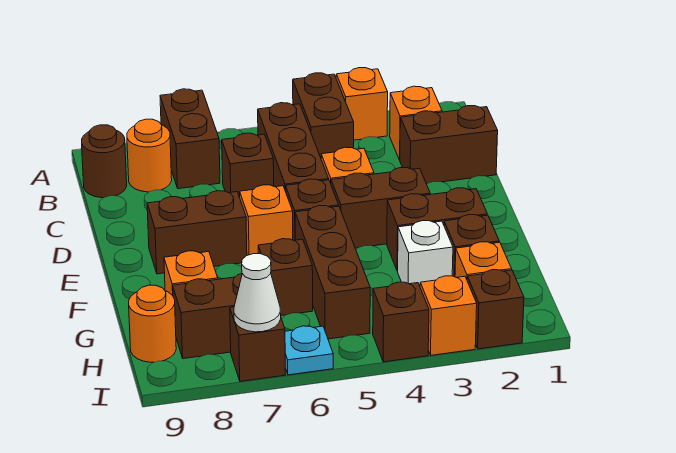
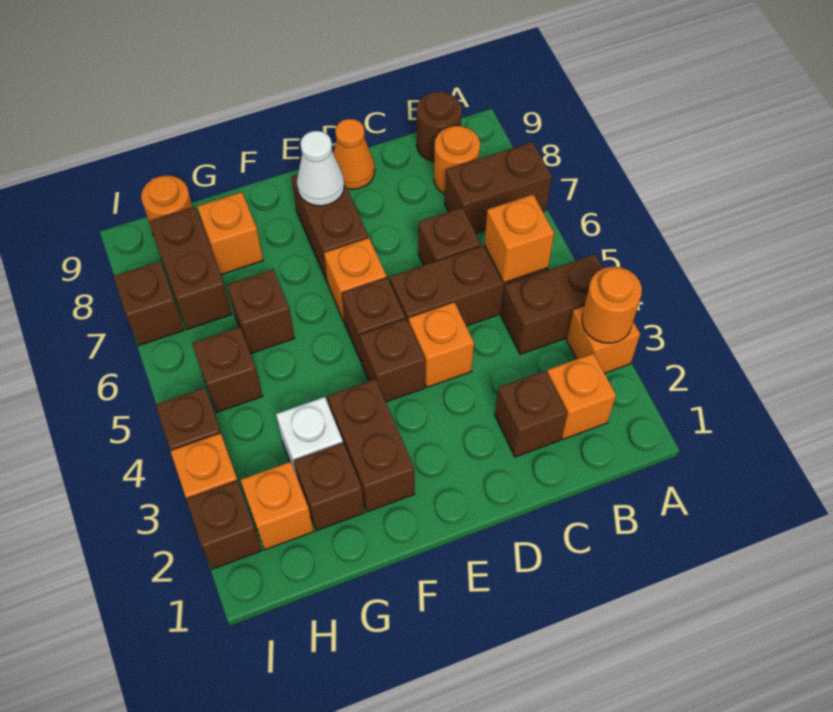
none -> orange round brick A3 level 2
none -> orange brick B5 level 2
brown brick C1:C2 level 1 -> brown brick C2 level 1
none -> orange cone D9 level 1
brown brick E3:E4 level 1 -> brown brick E4 level 1
brown brick F5:H5 level 1 -> brown brick H5 level 1
cyan plate I6 level 1 -> none
white cone I7 level 2 -> white cone E8 level 2

